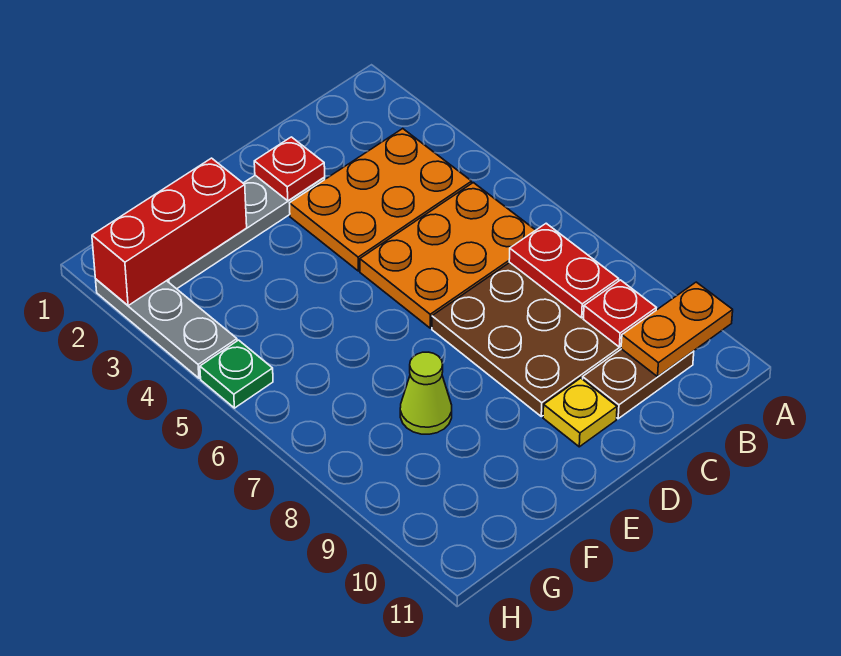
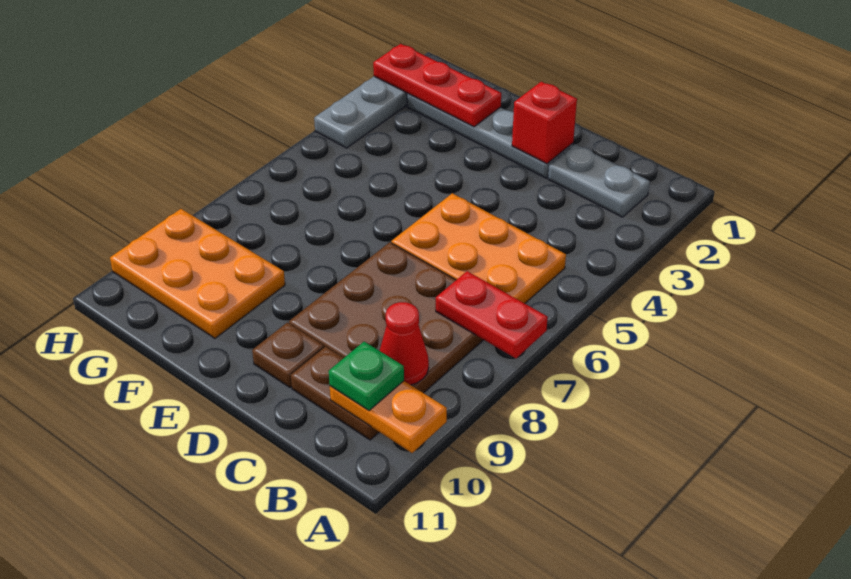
none -> grey plate B2:C2 level 1
orange plate B3:D4 level 1 -> orange plate F9:H10 level 1
red plate B7:B8 level 2 -> red plate A7:B7 level 2
red plate B9 level 2 -> red cone B9 level 2
red plate D2 level 2 -> red brick D2 level 2
yellow plate D10 level 1 -> brown plate D10 level 1
red brick F2:H2 level 2 -> red plate F2:H2 level 2
lime cone F8 level 1 -> none
green plate H5 level 1 -> green plate B10 level 3

